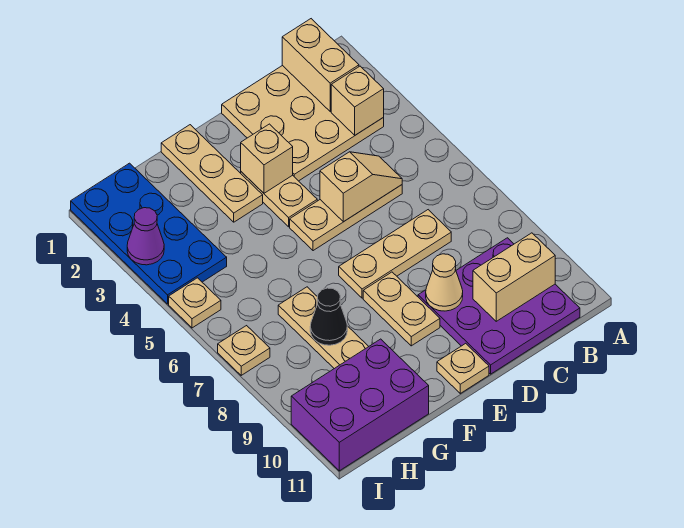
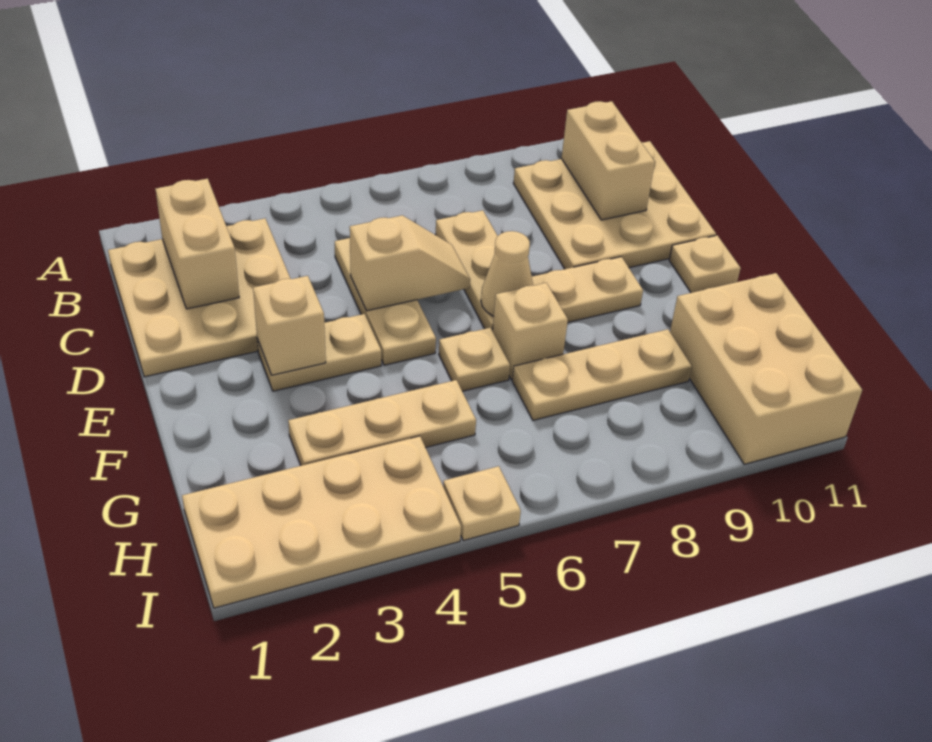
tan brick B1:B2 level 2 -> tan brick B2:C2 level 2
tan brick B3 level 2 -> tan brick F7 level 1
purple plate B9:D11 level 1 -> tan plate B9:D11 level 1
tan slope C5:D5 level 2 top D -> tan slope D5:D6 level 2 top 5
tan cone D9 level 2 -> tan cone E7 level 2
tan plate F1:F3 level 1 -> tan plate G3:G5 level 1
black cone G8 level 2 -> none
purple brick G10:I11 level 1 -> tan brick G10:I11 level 1
blue plate H1:I4 level 1 -> tan plate H1:I4 level 1
purple cone I3 level 2 -> none
tan plate I7 level 1 -> tan plate F6 level 1

